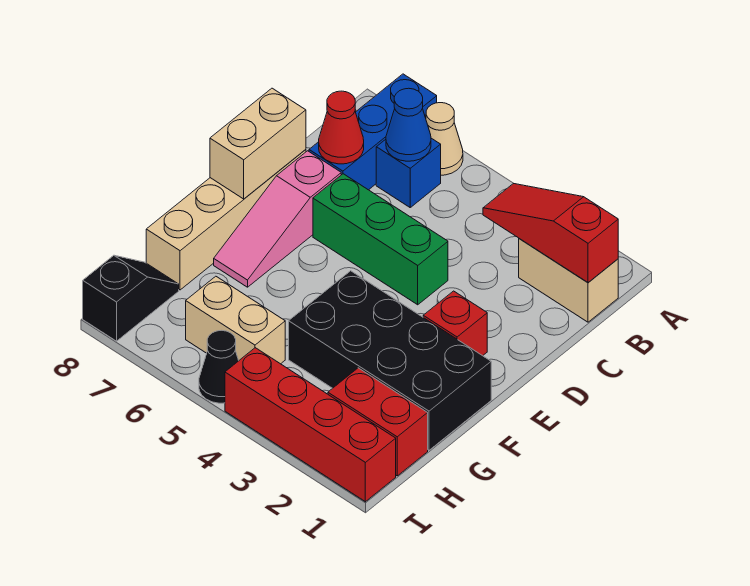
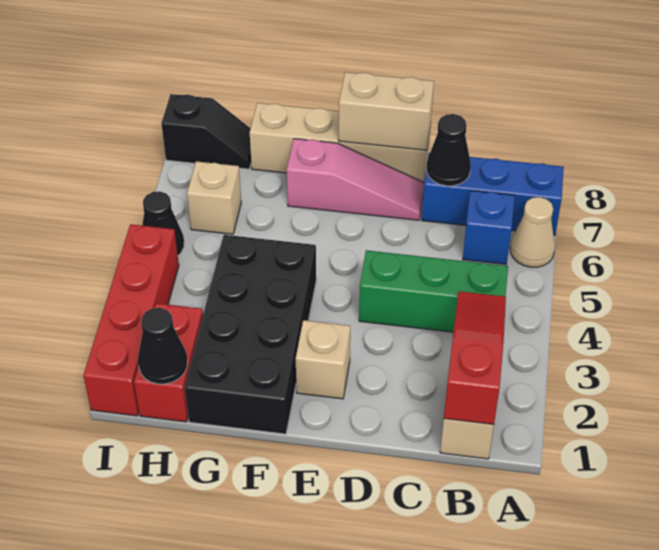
blue cone B6 level 2 -> none
red cone C7 level 2 -> black cone C7 level 2
green brick D4:D6 level 1 -> green brick B4:D4 level 1
pink slope D7:F7 level 1 top D -> pink slope D7:F7 level 1 top F
red brick E2 level 1 -> tan brick E2 level 1
none -> black cone H1 level 2
tan brick H5:H6 level 1 -> tan brick H6 level 1

